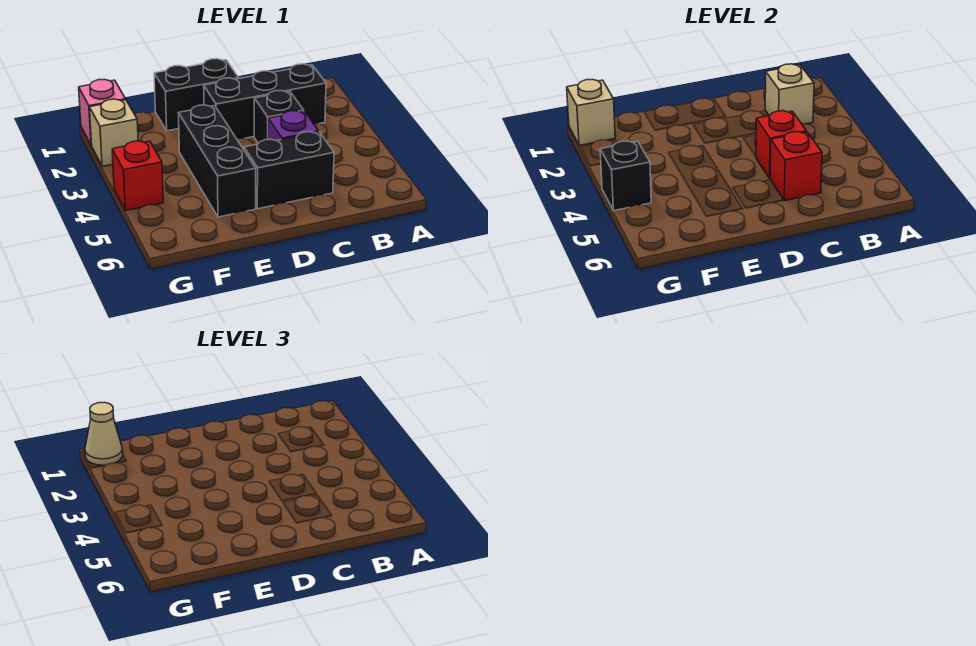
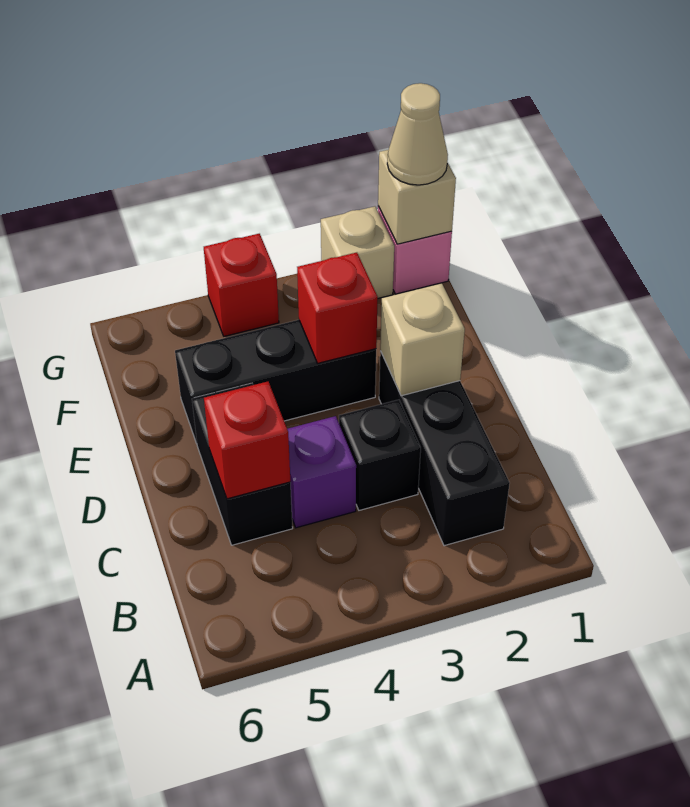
tan brick B2 level 2 -> tan brick D2 level 2
red brick C4 level 2 -> red brick E3 level 2
black brick D1:E1 level 1 -> none
black brick G4 level 2 -> none

